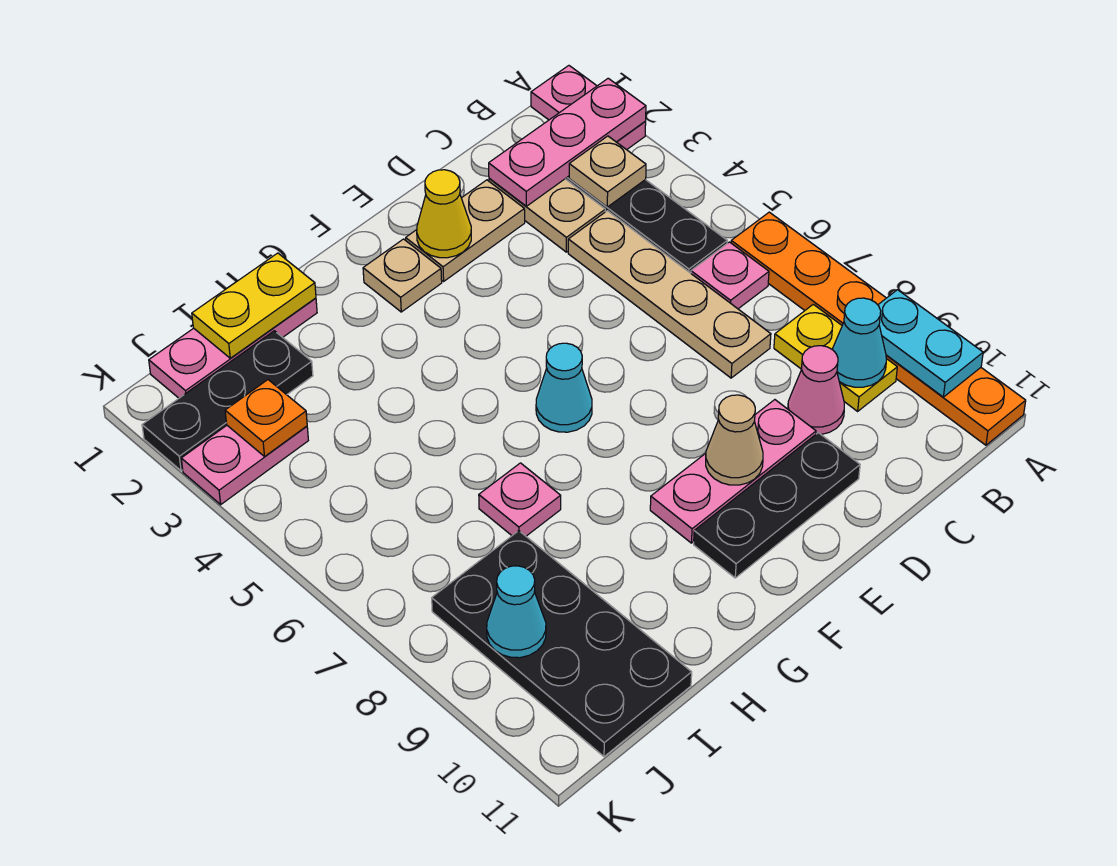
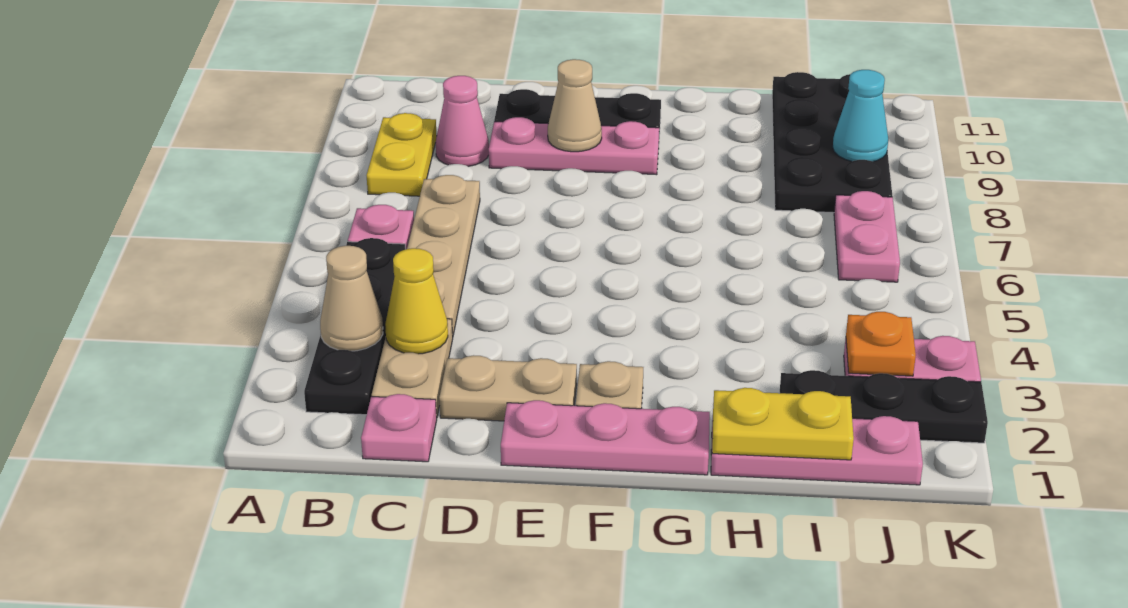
pink plate A1:A2 level 1 -> pink plate J6:J7 level 1
pink plate A2:C2 level 2 -> pink plate E1:G1 level 1
orange plate A6:A11 level 1 -> none
cyan plate A9:A10 level 2 -> none
tan plate B3 level 2 -> tan cone B3 level 2
cyan cone B9 level 2 -> none
yellow cone E2 level 2 -> yellow cone C3 level 2
cyan cone F6 level 1 -> none
pink plate H7 level 1 -> pink plate C1 level 1

